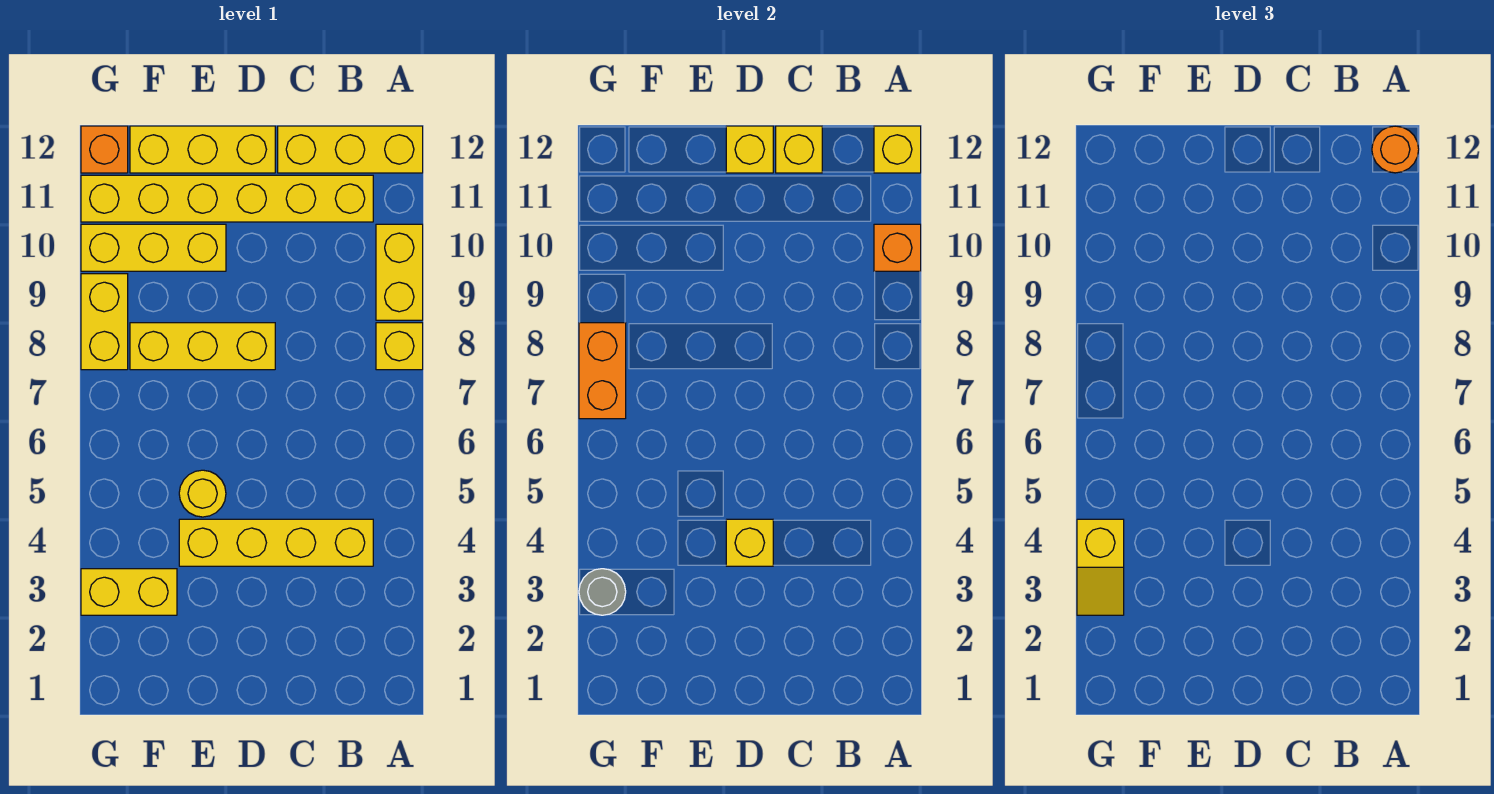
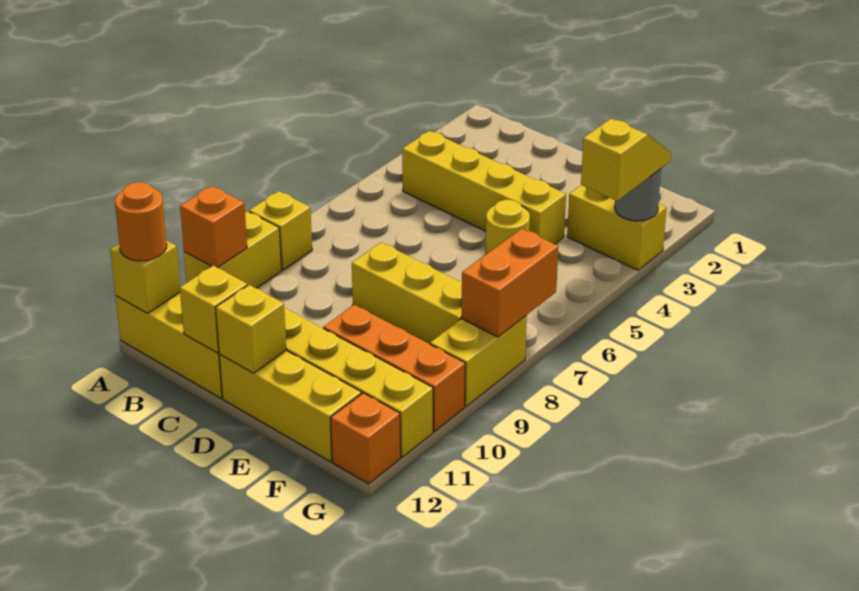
yellow brick D4 level 2 -> none
yellow brick E10:G10 level 1 -> orange brick E10:G10 level 1

